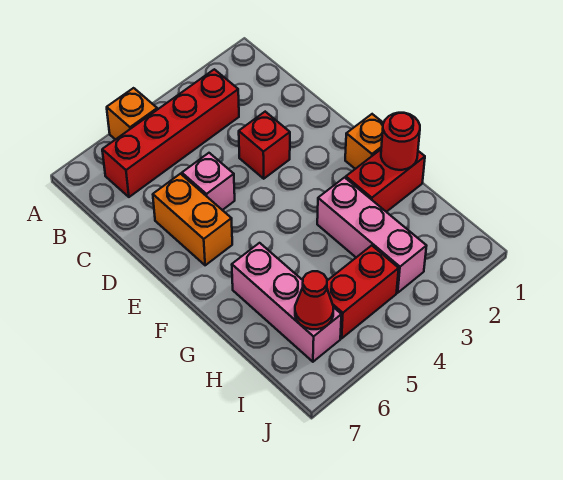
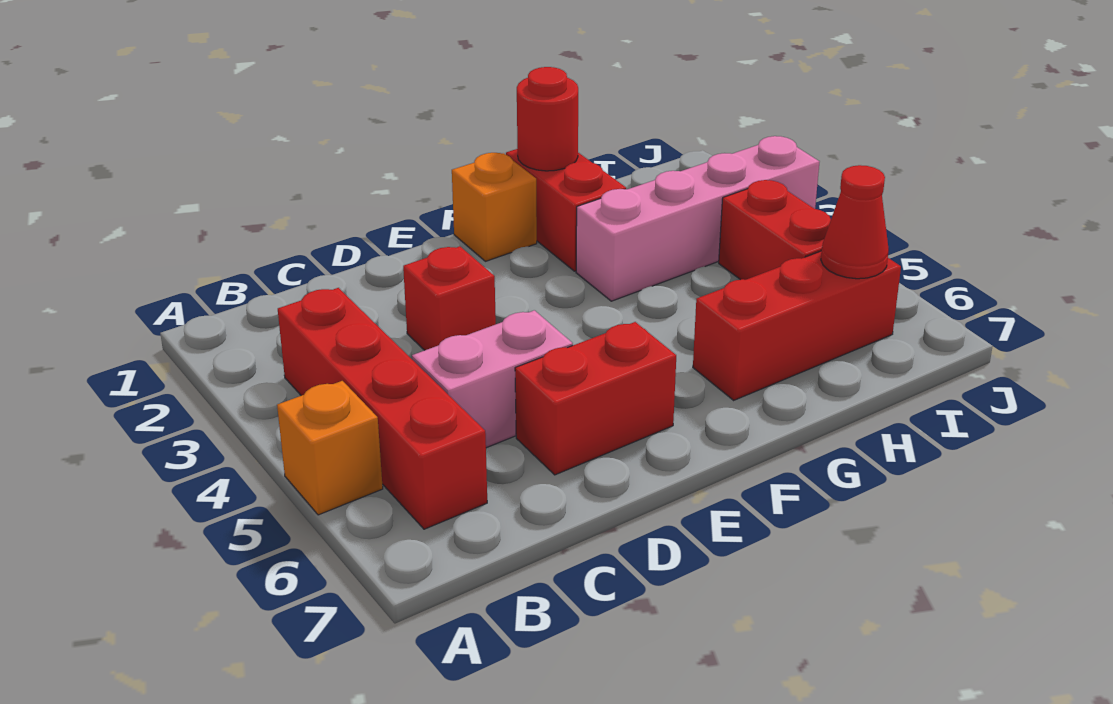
pink brick D5 level 1 -> pink brick C5:D5 level 1
orange brick D6:E6 level 1 -> red brick D6:E6 level 1
pink brick G3:I3 level 1 -> pink brick G3:J3 level 1
pink brick G6:I6 level 1 -> red brick G6:I6 level 1

